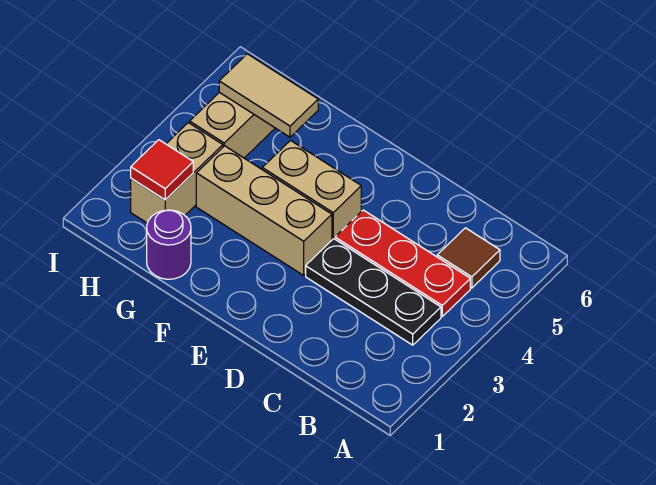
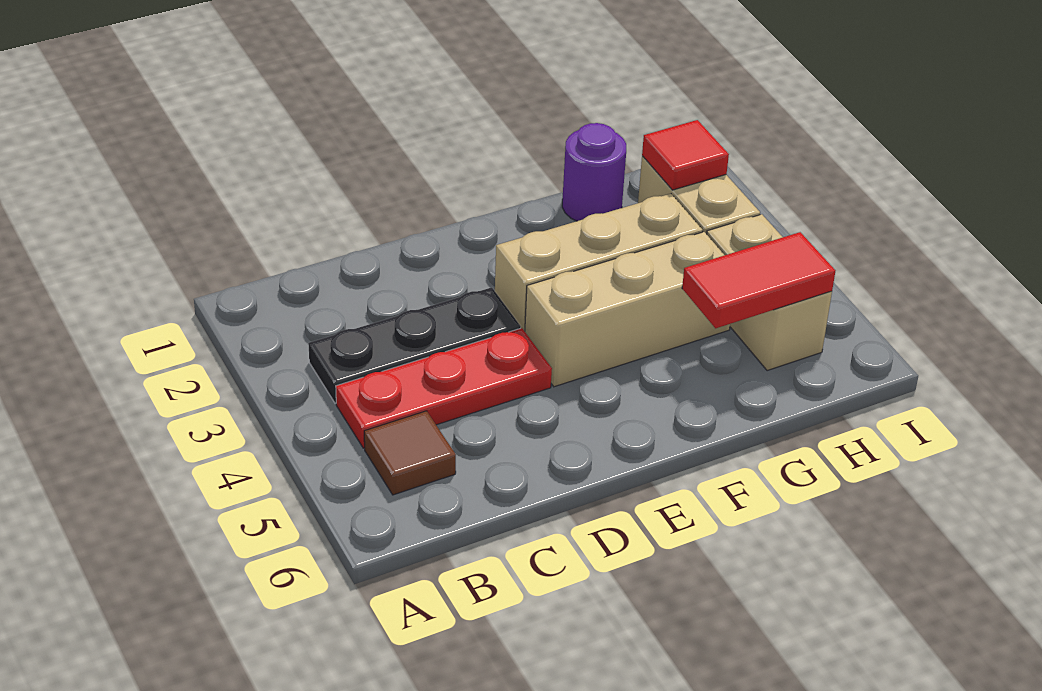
tan brick E4:F4 level 1 -> tan brick E4:G4 level 1
tan tile G5:H5 level 2 -> red tile G5:H5 level 2

